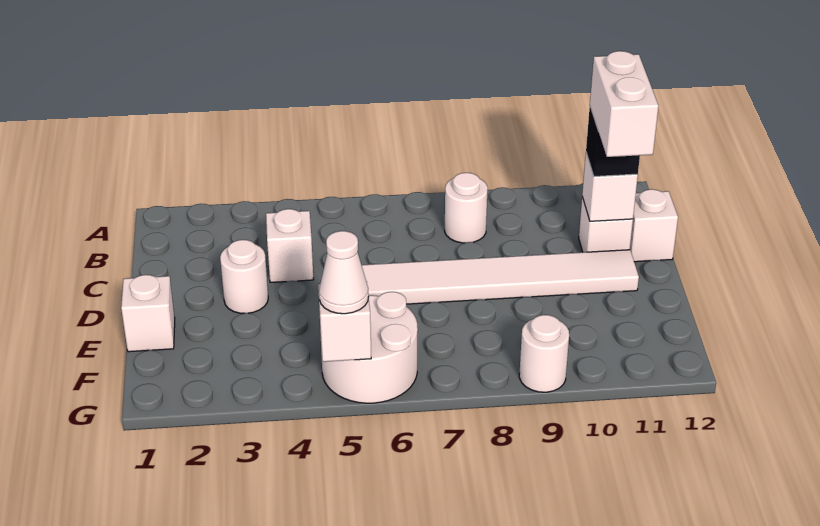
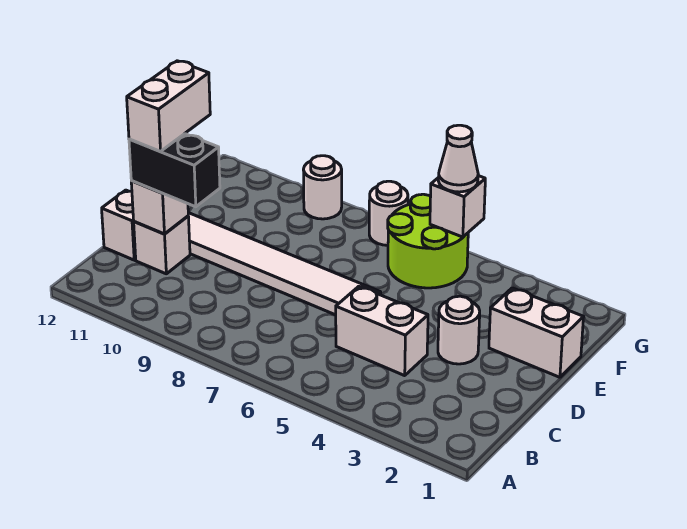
white round brick B8 level 1 -> white round brick G7 level 1
white brick C4 level 1 -> white brick C4:C5 level 1
black brick C11 level 3 -> black brick C10:C11 level 3
white brick E1 level 1 -> white brick E1:E2 level 1
white round brick F5:G6 level 1 -> lime round brick F5:G6 level 1

